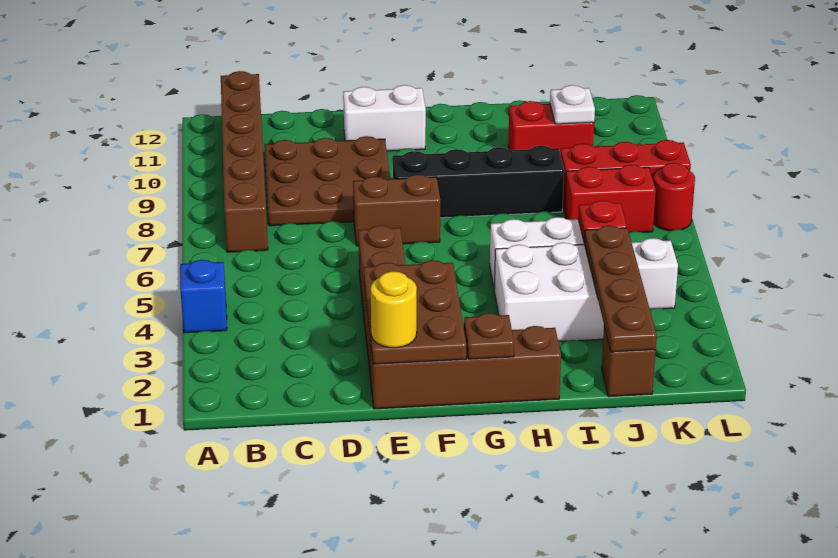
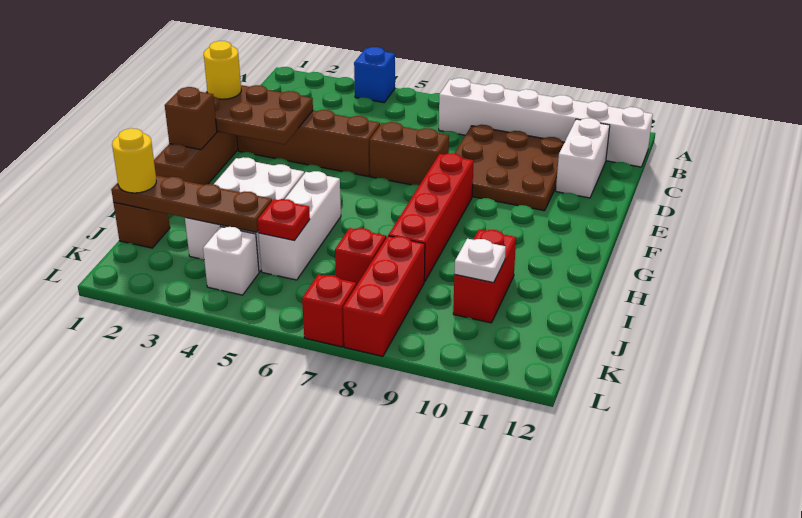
brown brick B7:B12 level 1 -> white brick B7:B12 level 1
brown brick E7:F7 level 1 -> brown brick E6:E7 level 1
white brick E11:F11 level 1 -> white brick C11:D11 level 1
black brick F8:I8 level 1 -> red brick F8:I8 level 1
brown plate G1 level 2 -> brown brick G1 level 2
none -> yellow round brick J1 level 3
red brick J7:K7 level 1 -> red brick J7 level 1
red round brick L7 level 1 -> red brick L7 level 1

